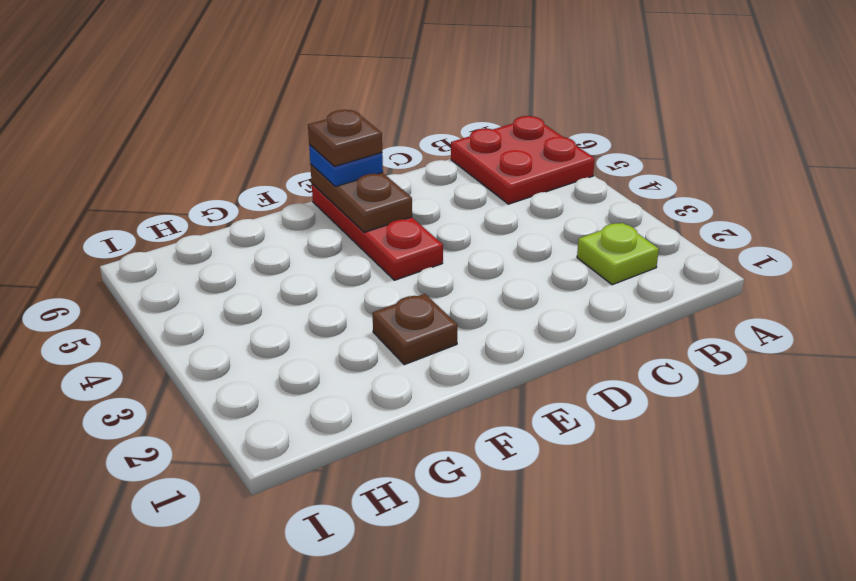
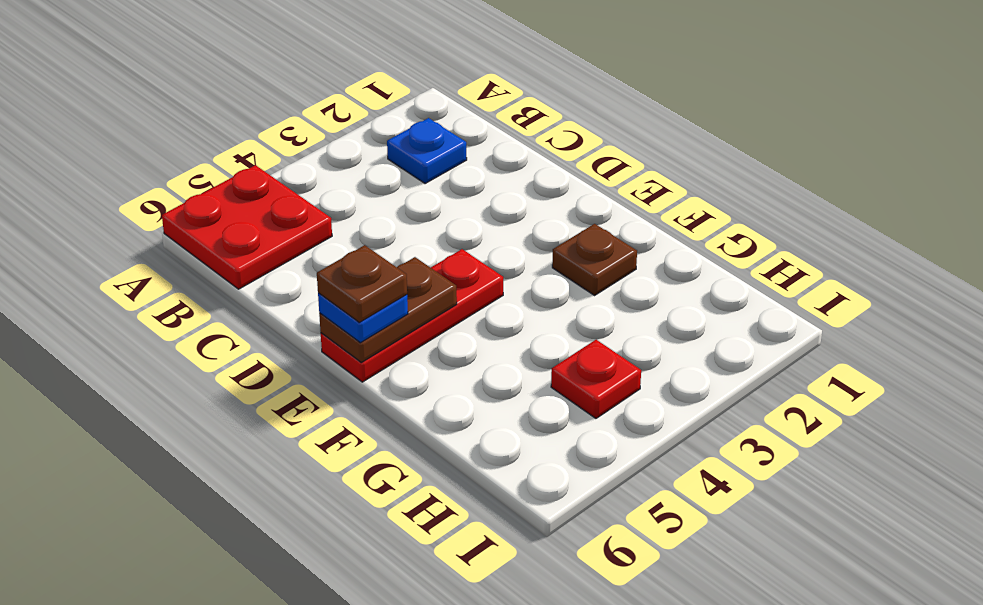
lime plate B2 level 1 -> blue plate B2 level 1
none -> red plate H4 level 1

